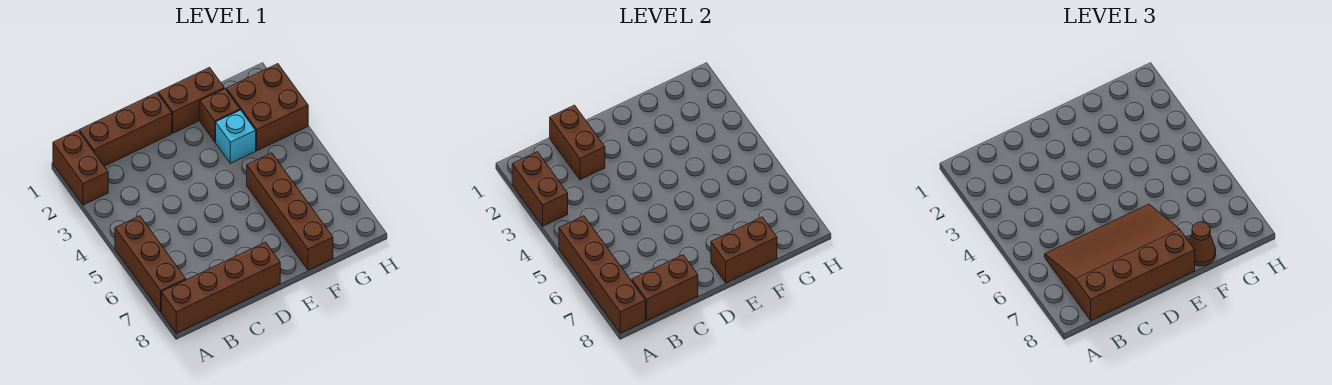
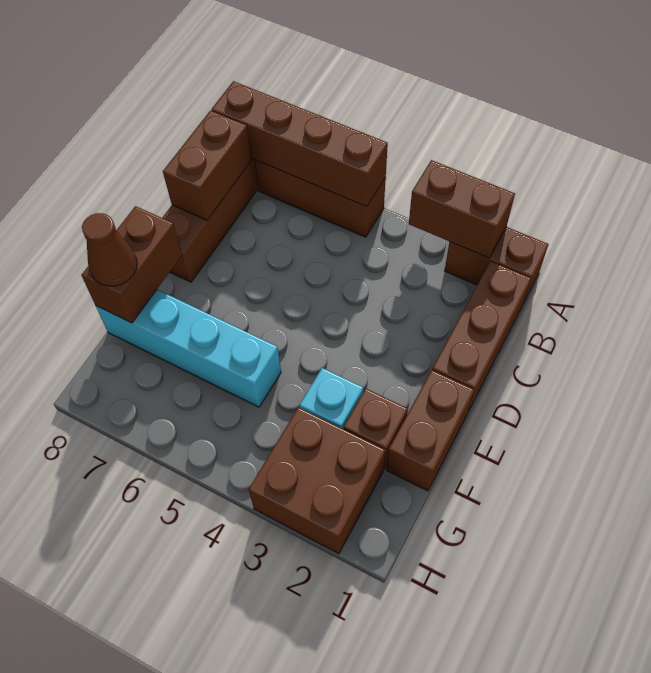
brown slope B6:E8 level 3 top 8 -> none
brown brick C1:C2 level 2 -> none
brown brick F5:F8 level 1 -> cyan brick F5:F8 level 1

